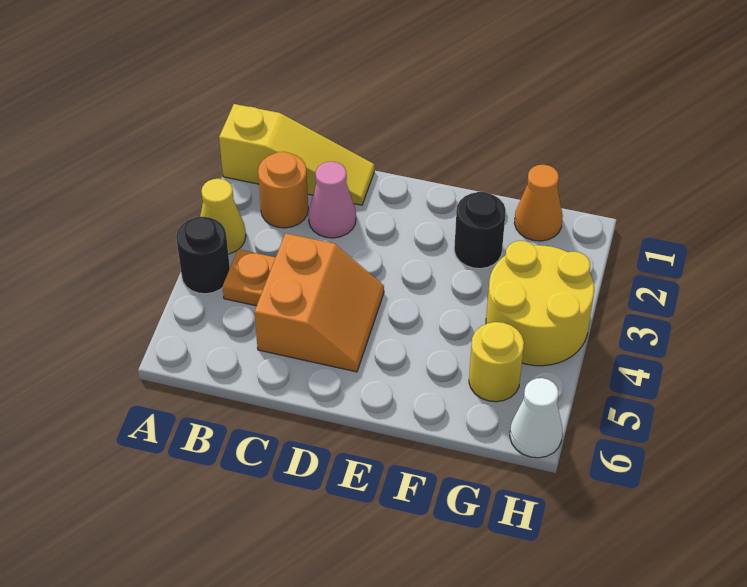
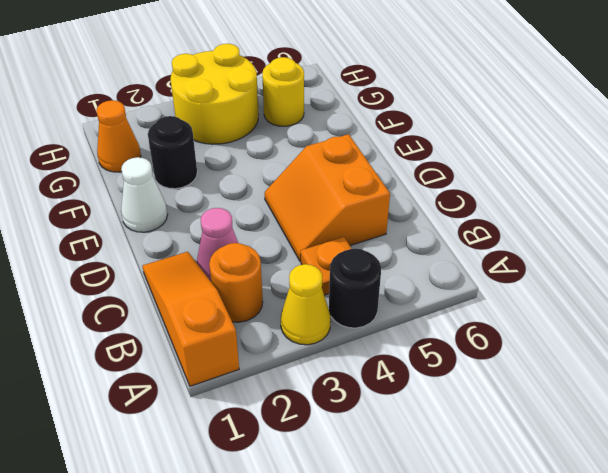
yellow slope A1:C1 level 1 top A -> orange slope A1:C1 level 1 top A
orange slope C4:D5 level 1 top C -> orange slope C4:D5 level 1 top 5
white cone H6 level 1 -> white cone E1 level 1

